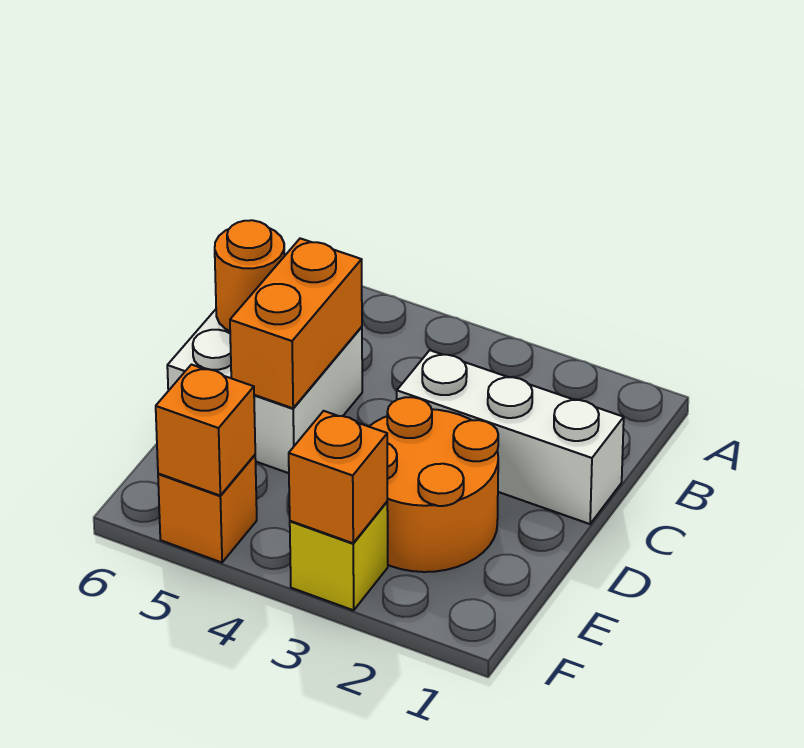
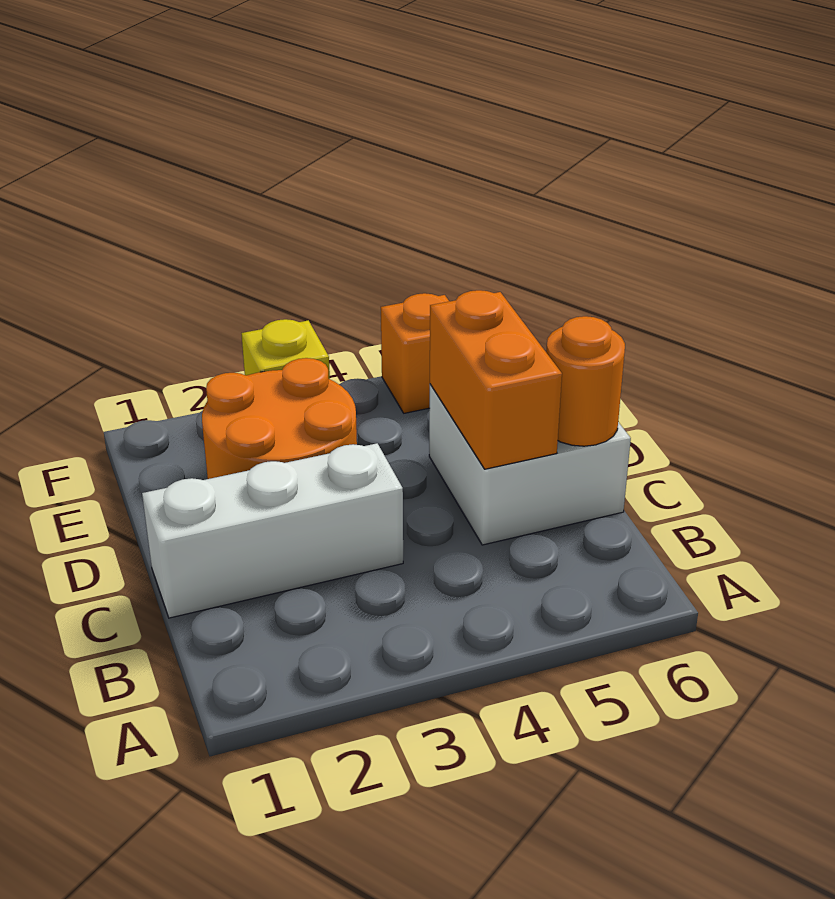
orange brick F3 level 2 -> none
orange brick F5 level 2 -> none

